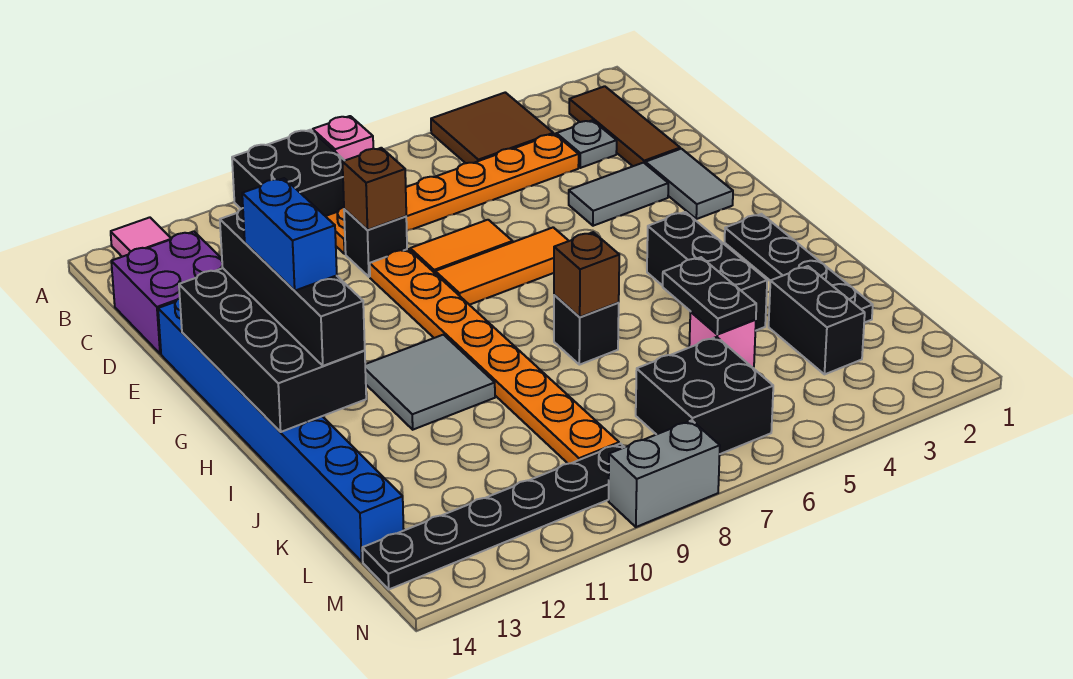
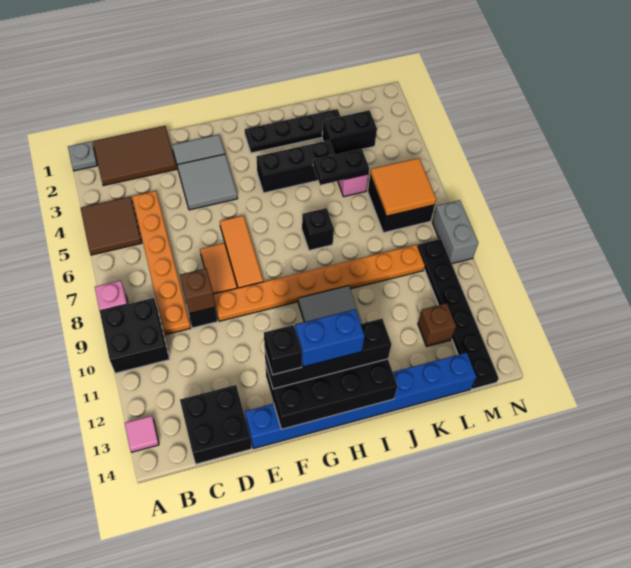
brown tile B2:D2 level 1 -> brown tile B1:D2 level 1
grey plate C3 level 1 -> grey plate A1 level 1
purple brick C13:D14 level 1 -> black brick C13:D14 level 1
grey tile E3:E4 level 1 -> grey tile E3:F4 level 1
none -> black brick F13 level 4
brown brick I7 level 2 -> brown brick L12 level 1
none -> orange tile L6:M7 level 2

